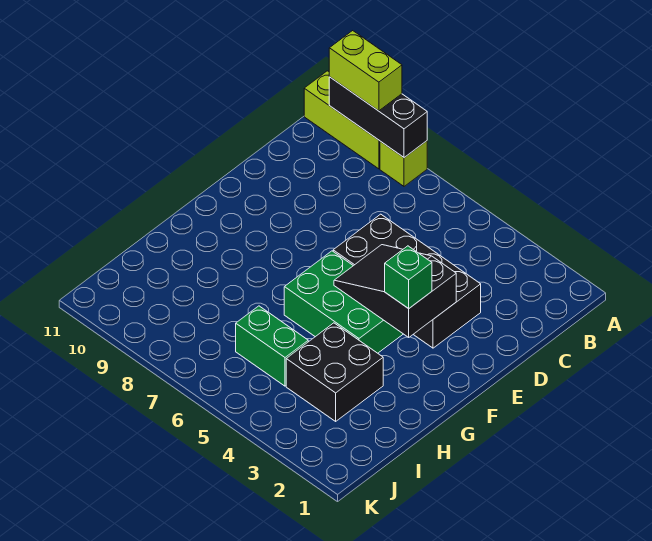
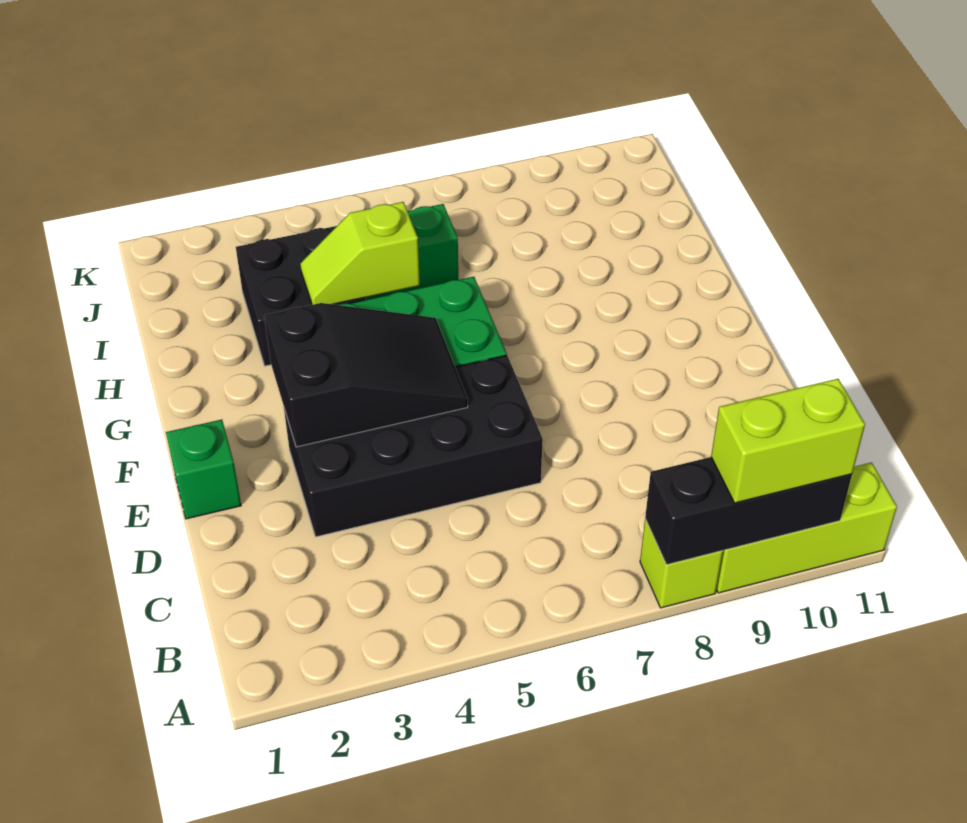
green brick F3 level 3 -> green brick E1 level 1
none -> lime slope H4:H5 level 2 top 5

